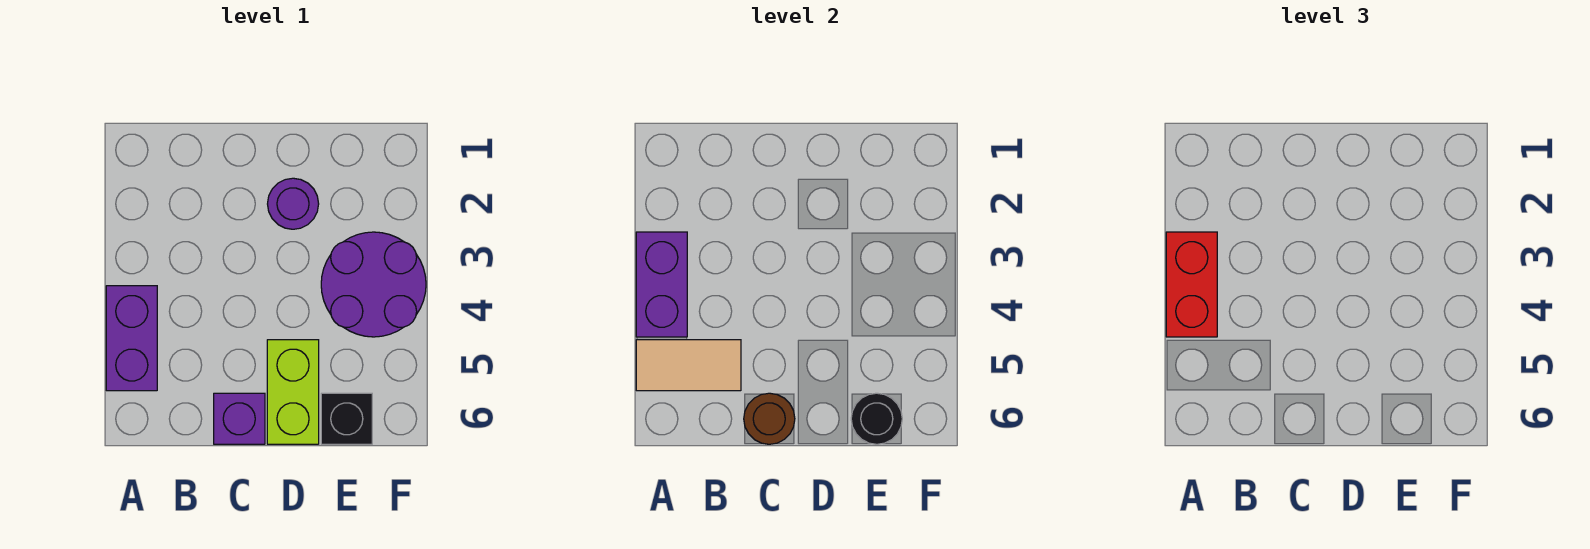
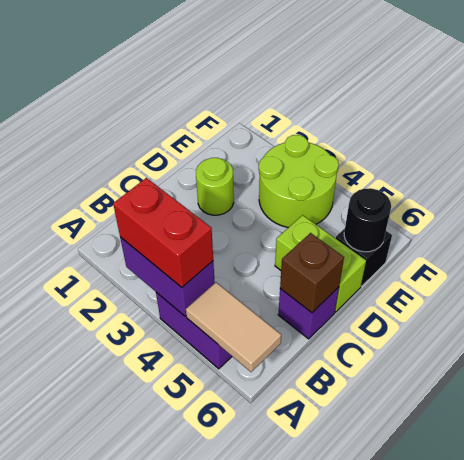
tan tile A5:B5 level 2 -> tan tile A5:A6 level 2
brown round brick C6 level 2 -> brown brick C6 level 2
purple round brick D2 level 1 -> lime round brick D2 level 1
purple round brick E3:F4 level 1 -> lime round brick E3:F4 level 1

